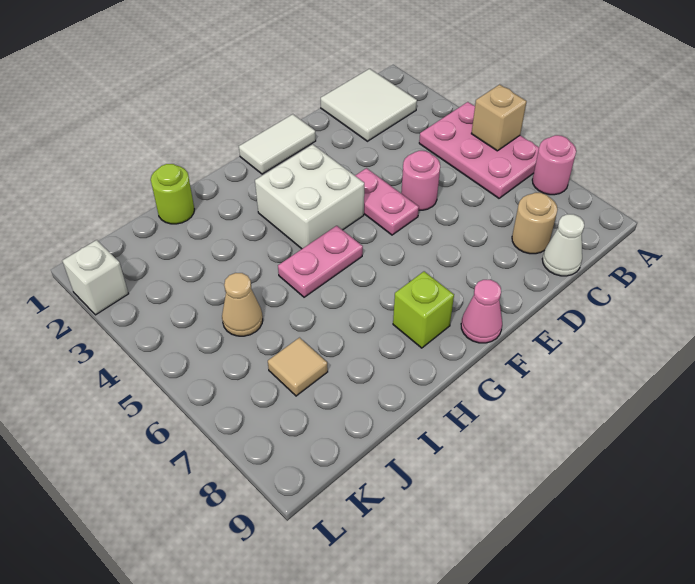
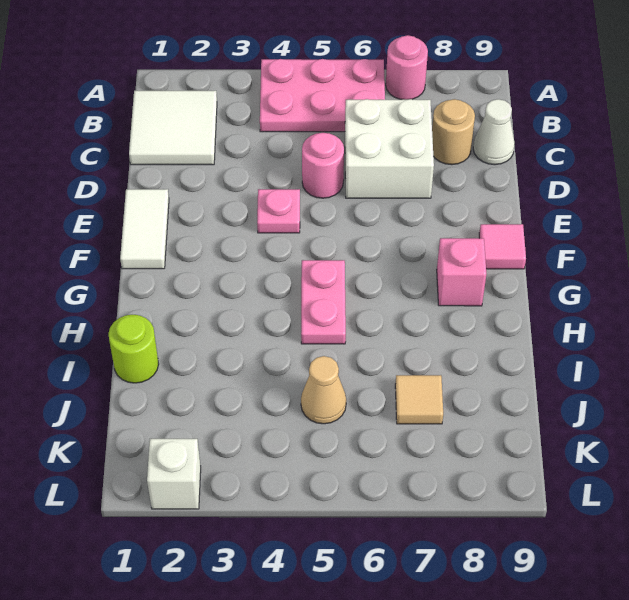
tan brick A5 level 2 -> none
pink plate E4:E5 level 1 -> pink plate E4 level 1
white brick F3:G4 level 1 -> white brick C6:D7 level 1
pink cone F9 level 1 -> pink tile F9 level 1
lime brick G8 level 1 -> pink brick G8 level 1

